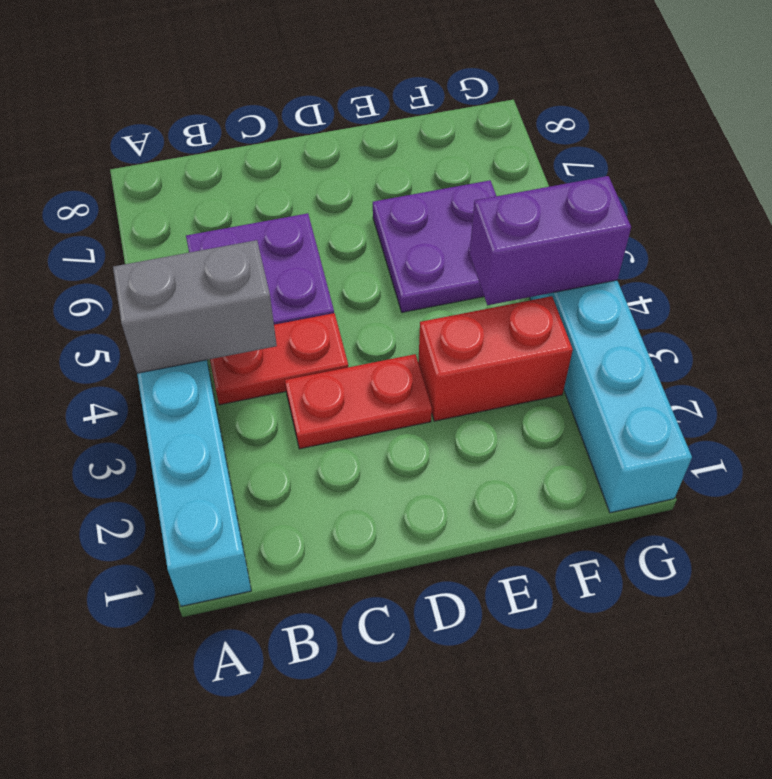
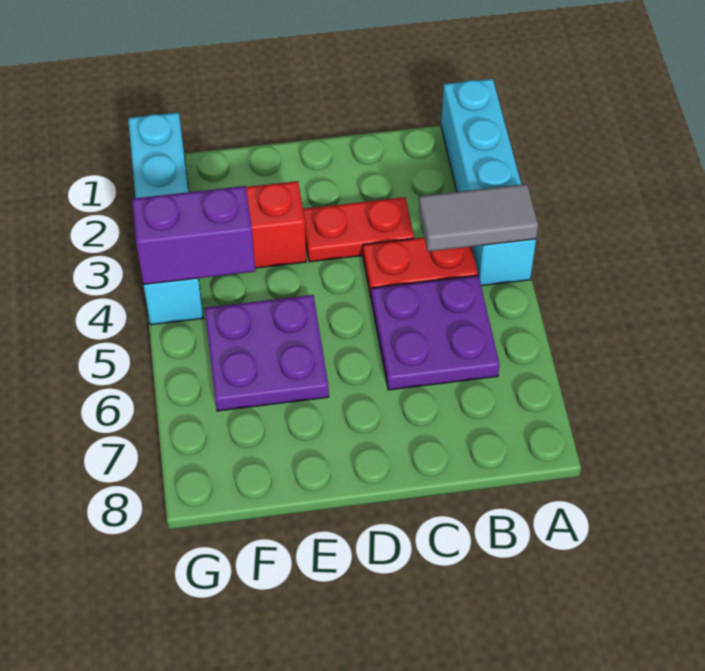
grey brick A4:B4 level 2 -> grey tile A4:B4 level 2

